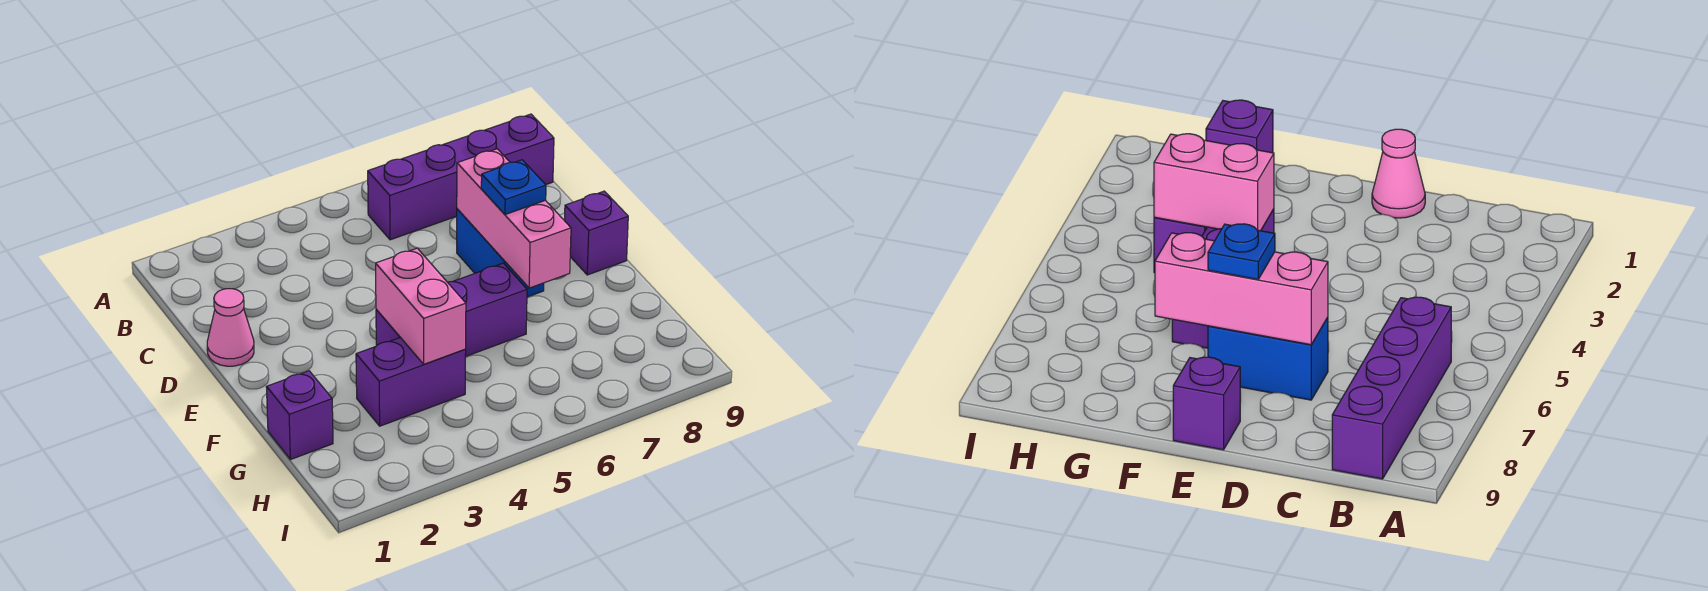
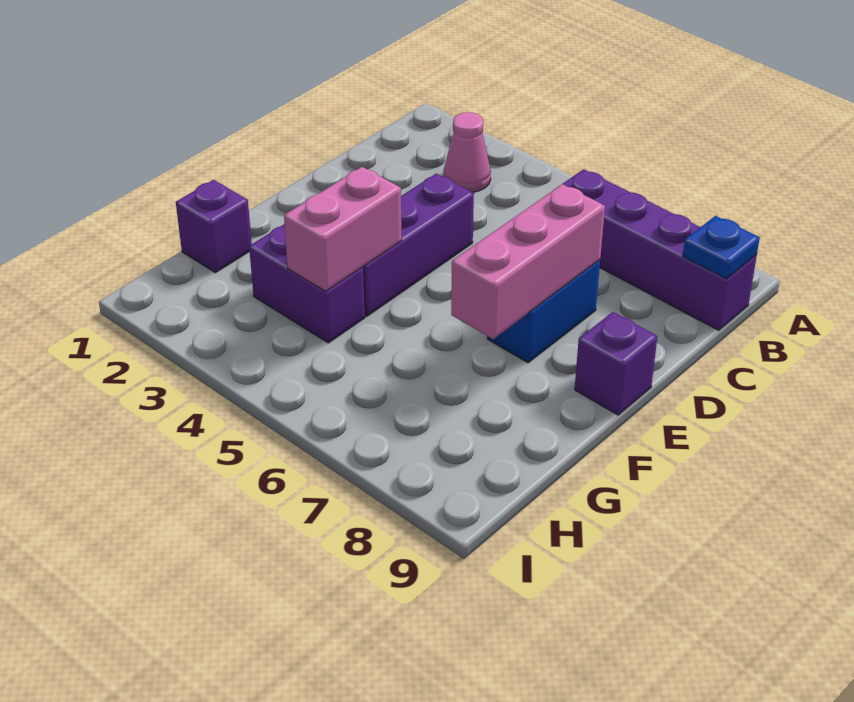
pink cone D1 level 1 -> pink cone B3 level 1
blue plate E7 level 3 -> blue plate B9 level 2
purple brick F4:F6 level 1 -> purple brick D4:F4 level 1

